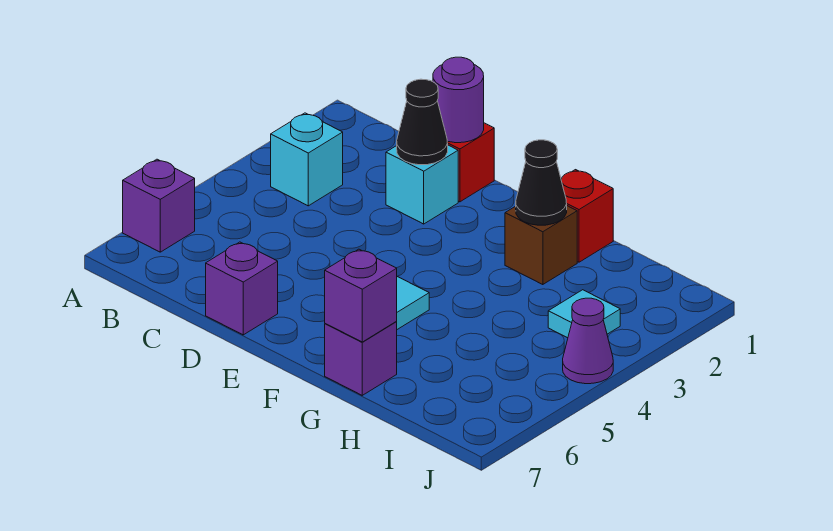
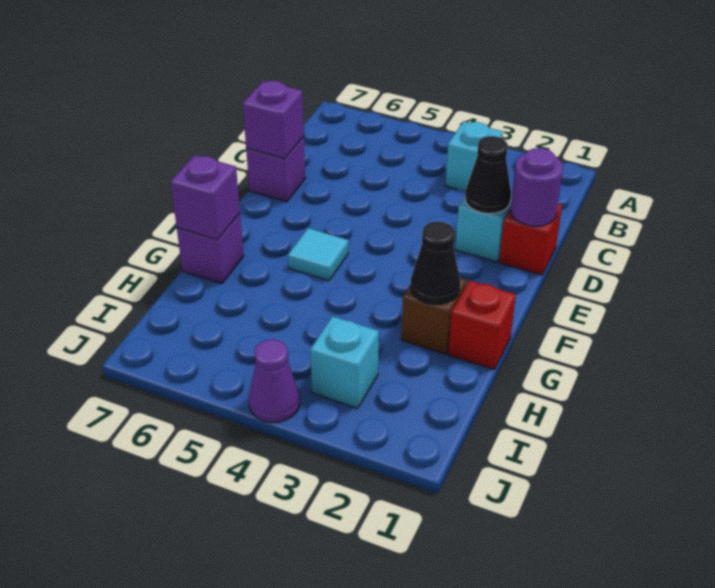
purple brick A6 level 1 -> purple brick D7 level 2
cyan tile I3 level 1 -> cyan brick I3 level 1

